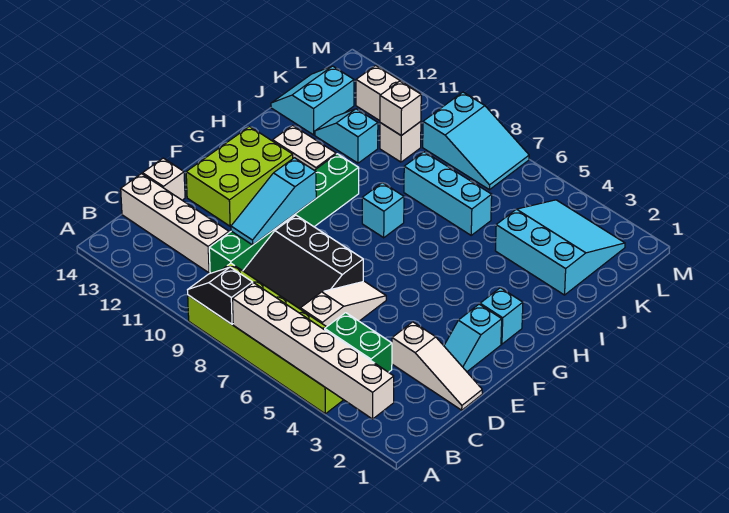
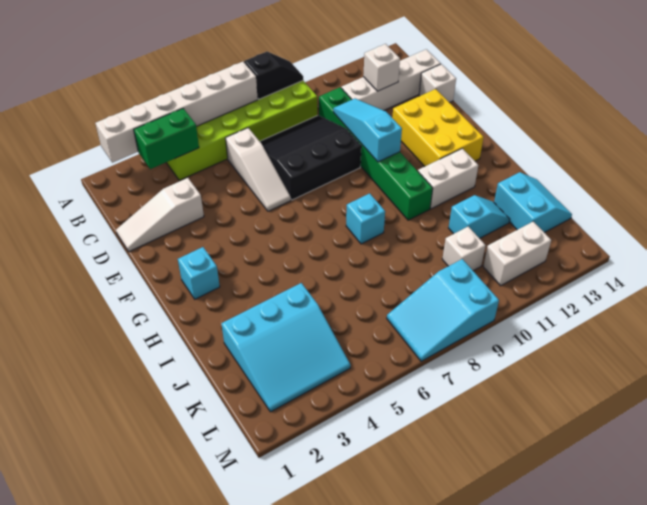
cyan slope E2:F2 level 1 top F -> none
lime brick E12:G13 level 1 -> yellow brick E12:G13 level 1
cyan brick J6:J8 level 1 -> none
white brick K10 level 2 -> white brick C12 level 2

